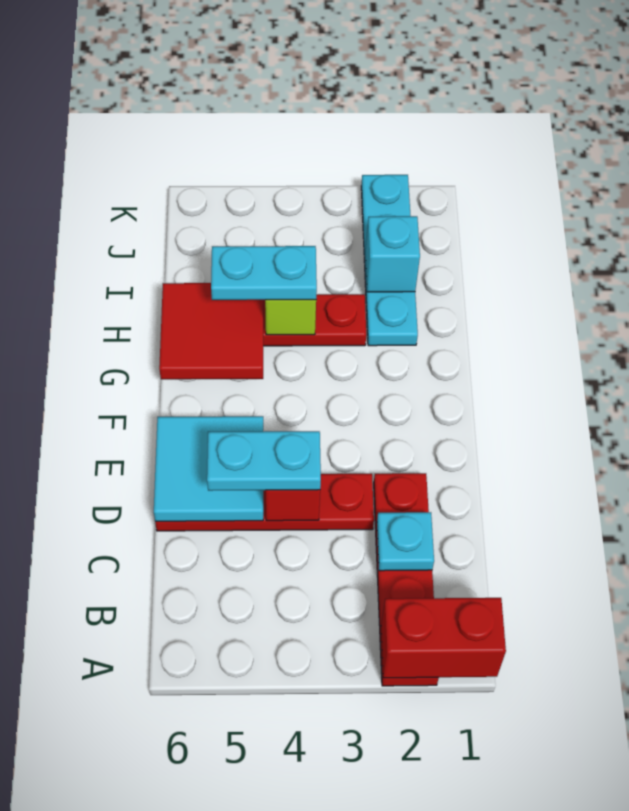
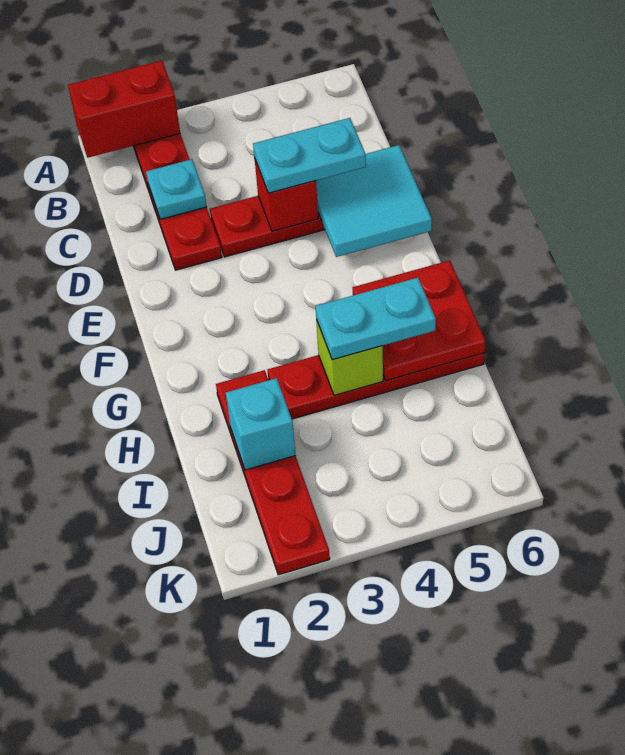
red tile G5:H6 level 2 -> red plate G5:H6 level 2
cyan plate H2:K2 level 1 -> red plate H2:K2 level 1

